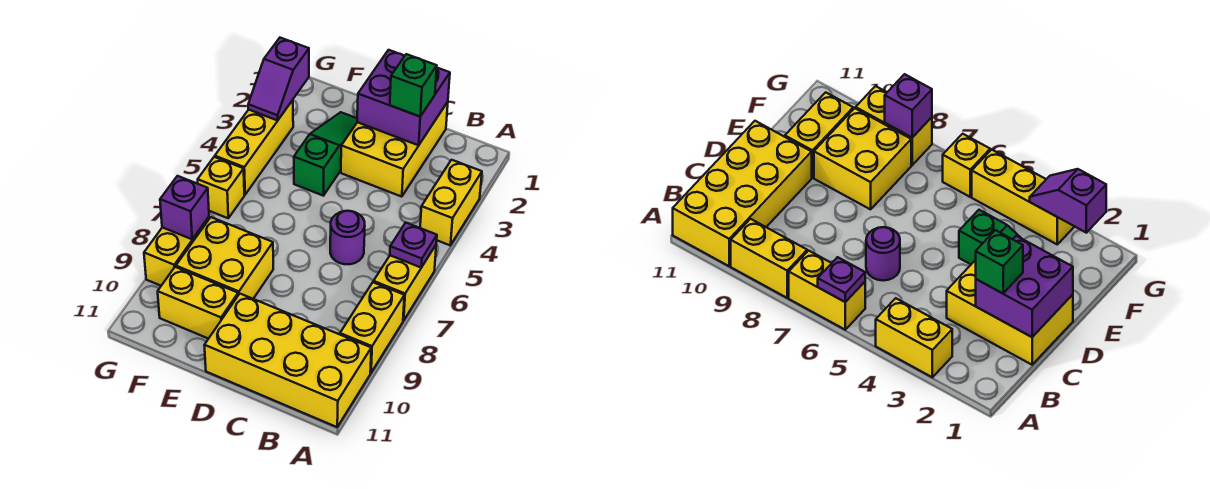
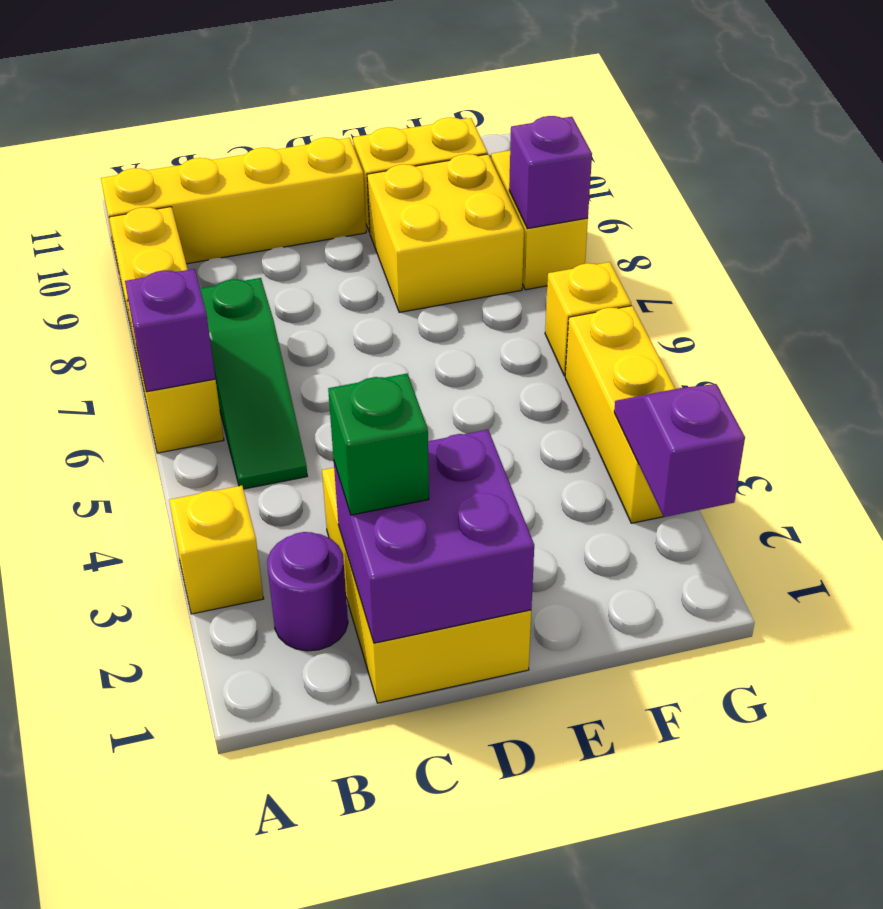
yellow brick A3:A4 level 1 -> yellow brick A3 level 1
purple plate A6 level 2 -> purple brick A6 level 2
yellow brick A10:D11 level 1 -> yellow brick A10:D10 level 1
purple round brick C6 level 1 -> purple round brick B2 level 1
green slope E2:E4 level 1 top 4 -> green slope B5:B7 level 1 top 7

